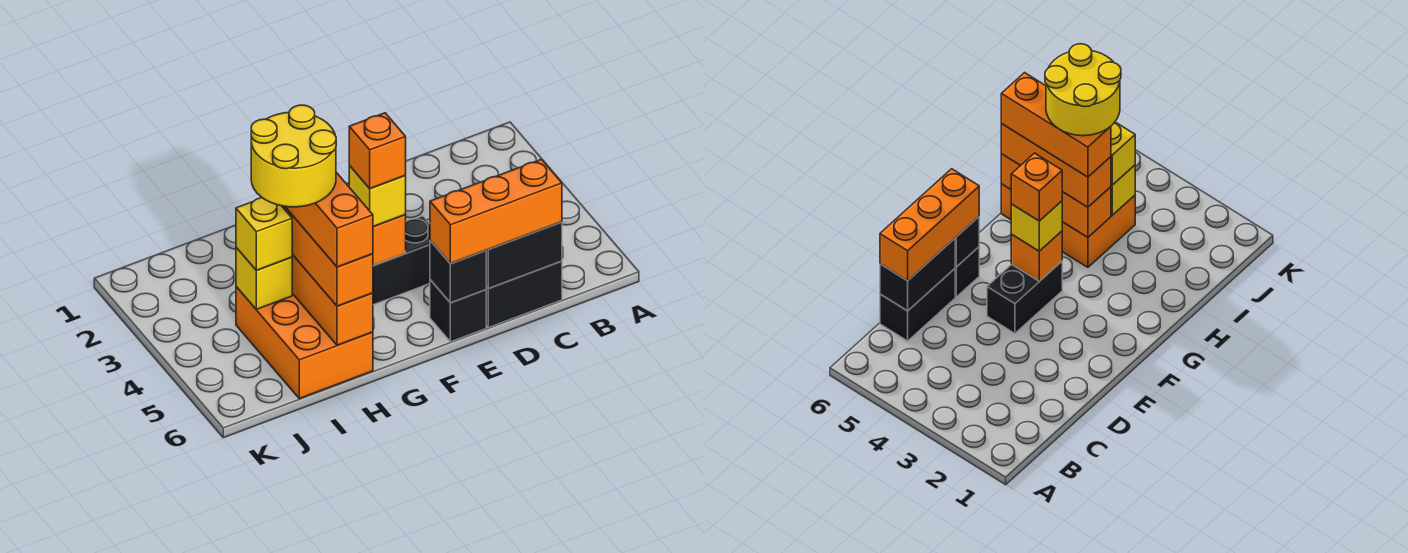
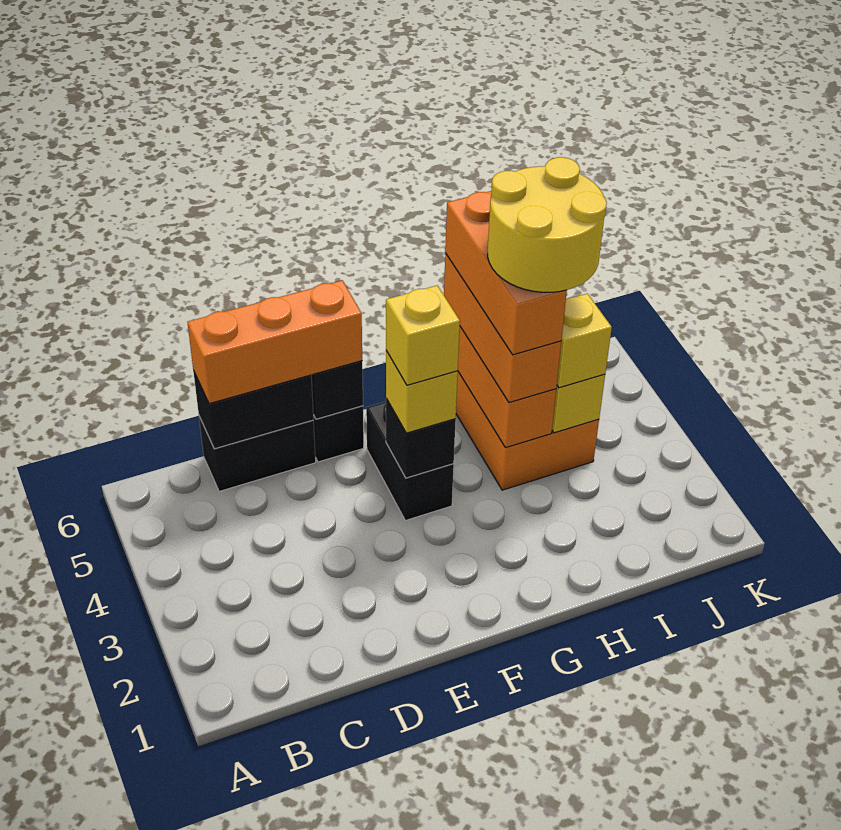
black brick E4:F4 level 1 -> black brick F4:F5 level 1
orange brick F4 level 2 -> black brick F4 level 2
orange brick F4 level 4 -> yellow brick F4 level 4

